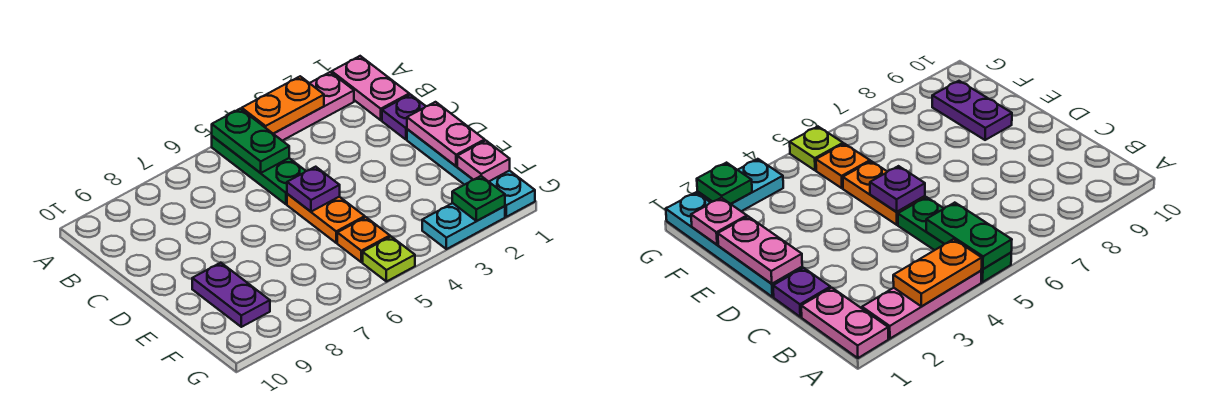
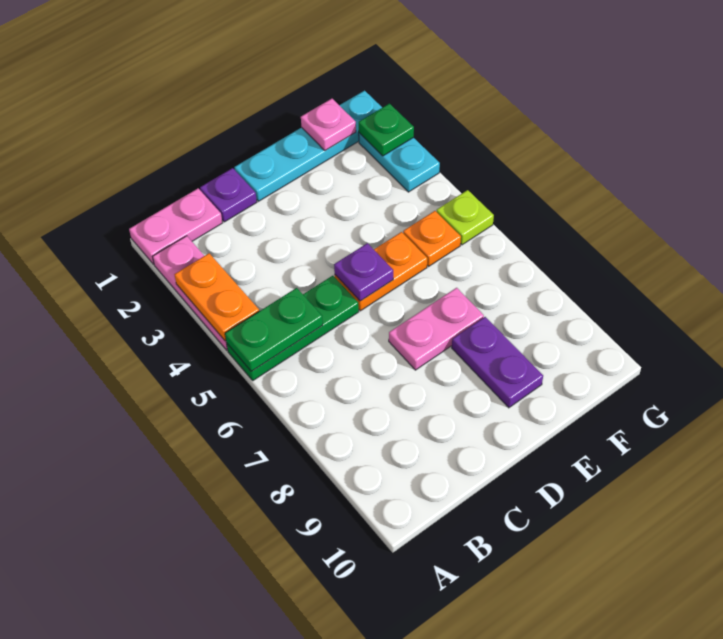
pink plate D1:E1 level 2 -> pink plate D7:E7 level 1
purple plate E9:F9 level 1 -> purple plate E8:E9 level 1

